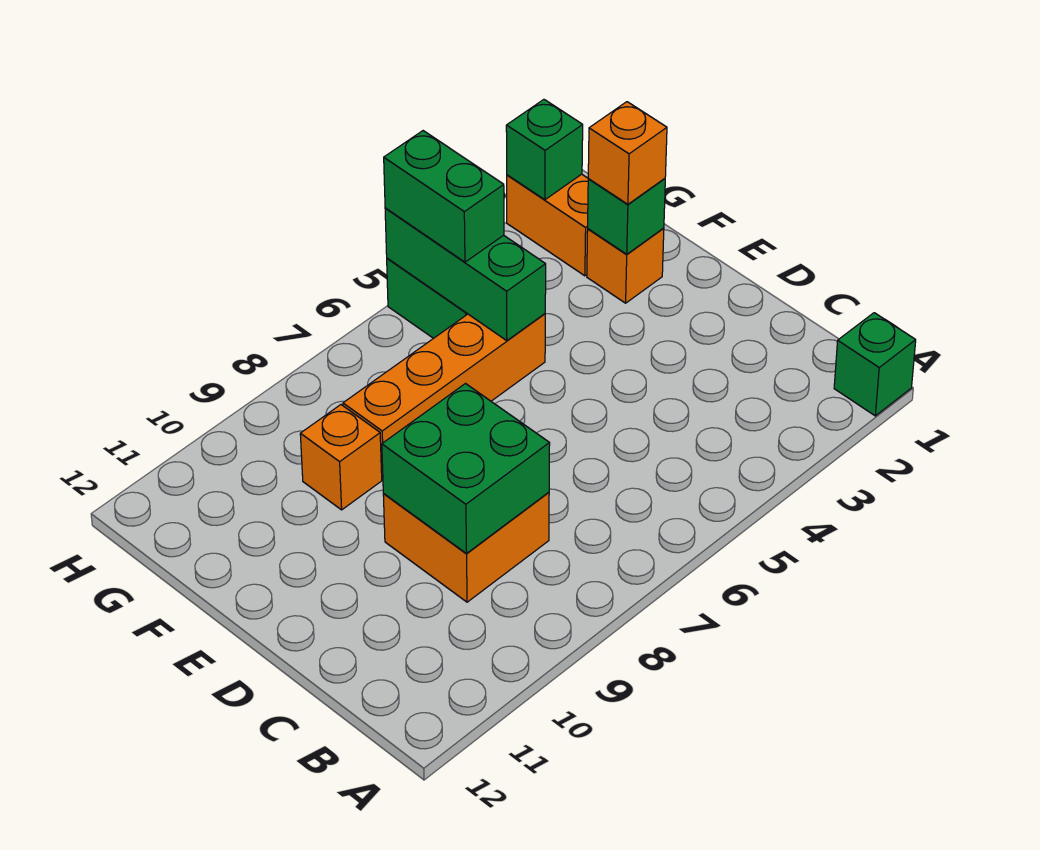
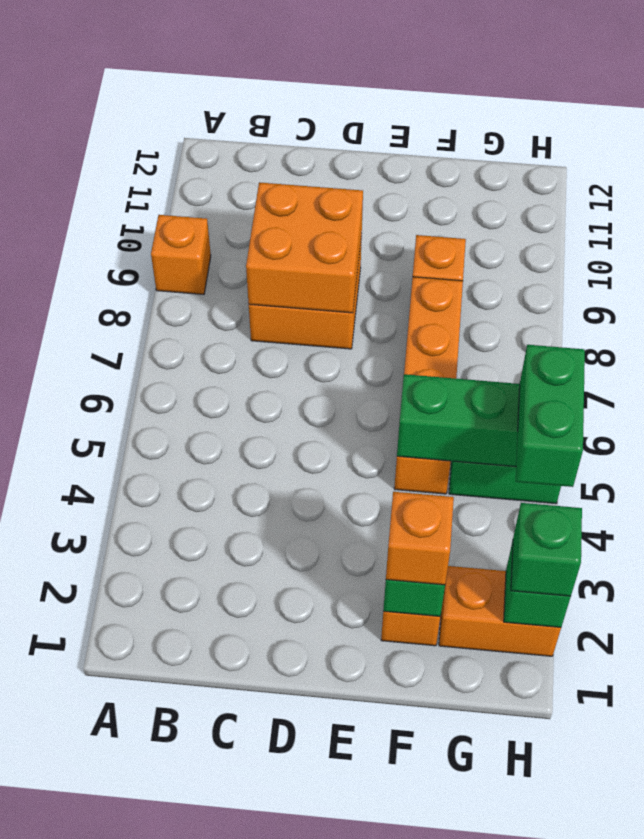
green brick A1 level 1 -> green brick H2 level 3
none -> orange brick A9 level 1
green brick C8:D9 level 2 -> orange brick C8:D9 level 2
green brick G5:H5 level 3 -> green brick H4:H5 level 3

